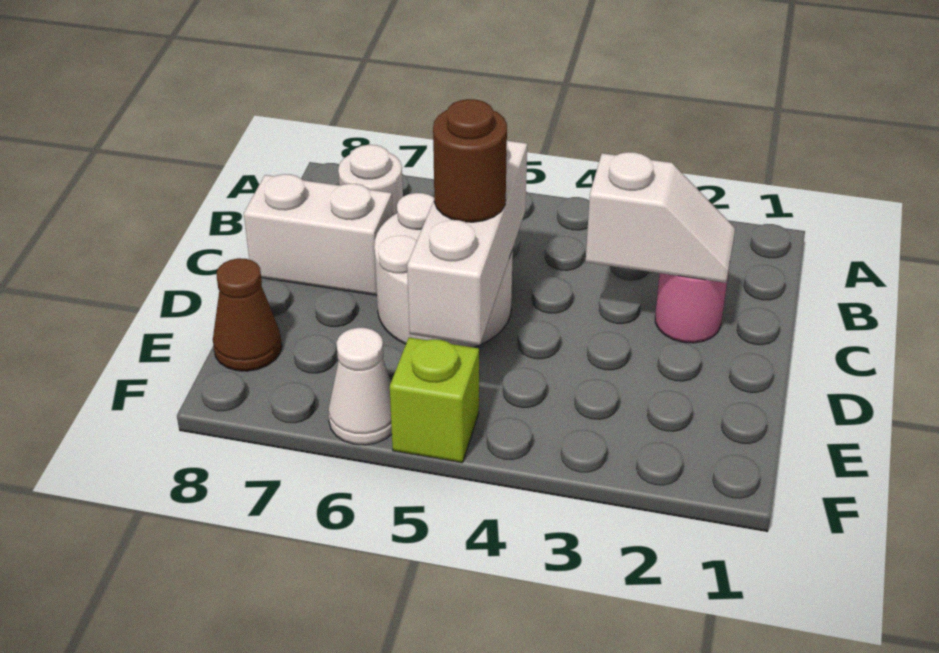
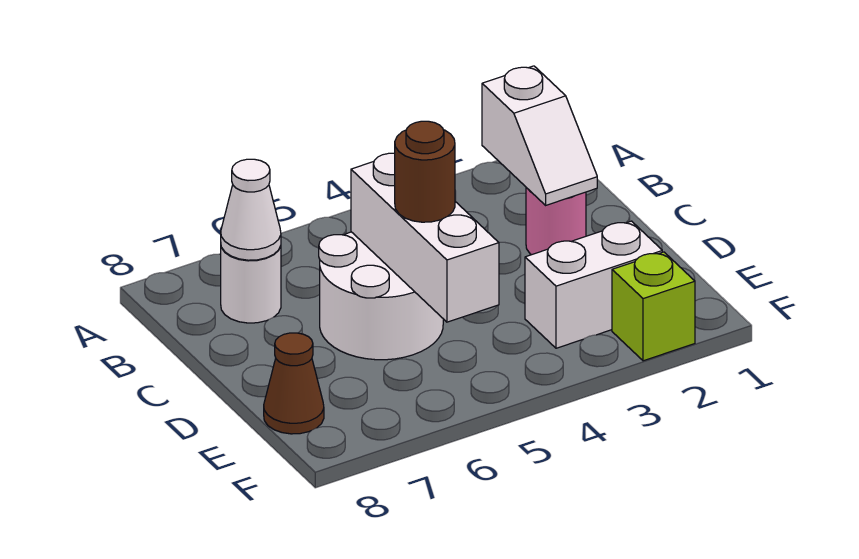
white slope C2:C3 level 2 top 3 -> white slope B2:C2 level 2 top B
white brick C7:C8 level 1 -> white brick E2:E3 level 1
lime brick F5 level 1 -> lime brick F2 level 1
white cone F6 level 1 -> white cone B7 level 2

